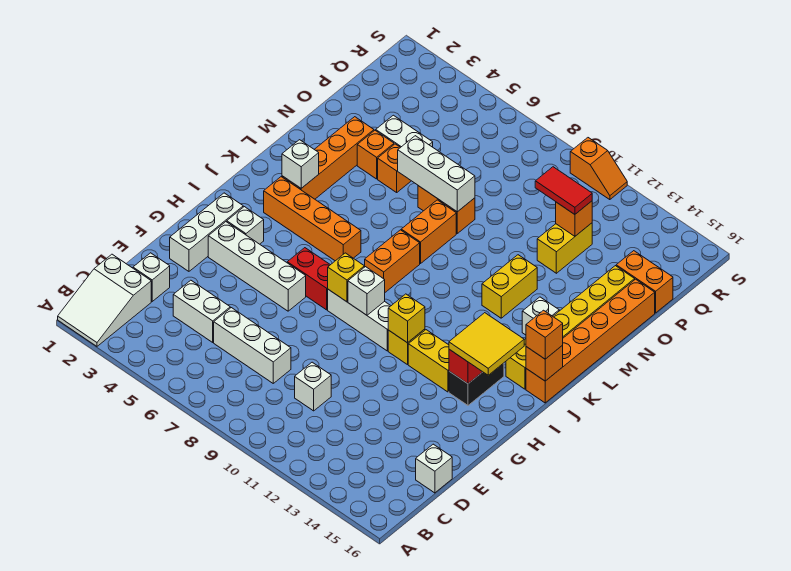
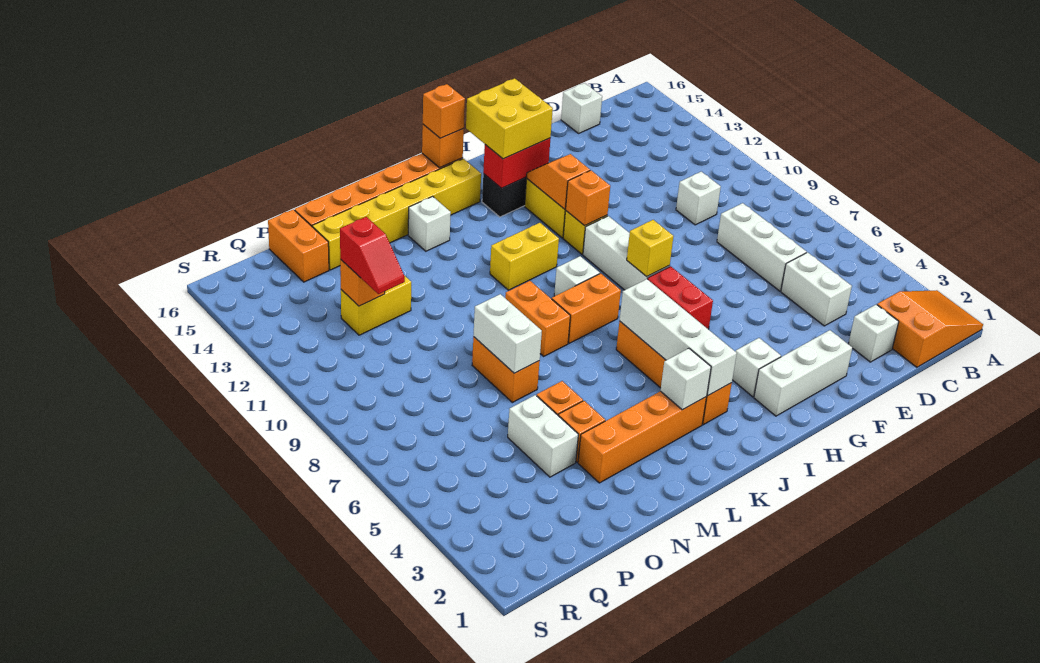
white slope A1:C2 level 1 top C -> orange slope A1:C2 level 1 top C
white brick G3:G6 level 1 -> white brick J3:J6 level 2
white brick H9 level 2 -> white brick J9 level 1
yellow brick H11 level 2 -> orange brick H11 level 2
yellow tile H14:I15 level 3 -> yellow brick H14:I15 level 3
orange brick L8:M8 level 1 -> orange brick L8:L9 level 1
yellow brick L12:M12 level 1 -> yellow brick J11:K11 level 1
white brick N6:N8 level 2 -> white brick N7:N8 level 2
red tile P11:P12 level 3 -> red slope P11:P12 level 3 top 12
orange slope S10:S11 level 1 top 10 -> orange slope H12:H13 level 2 top 12

